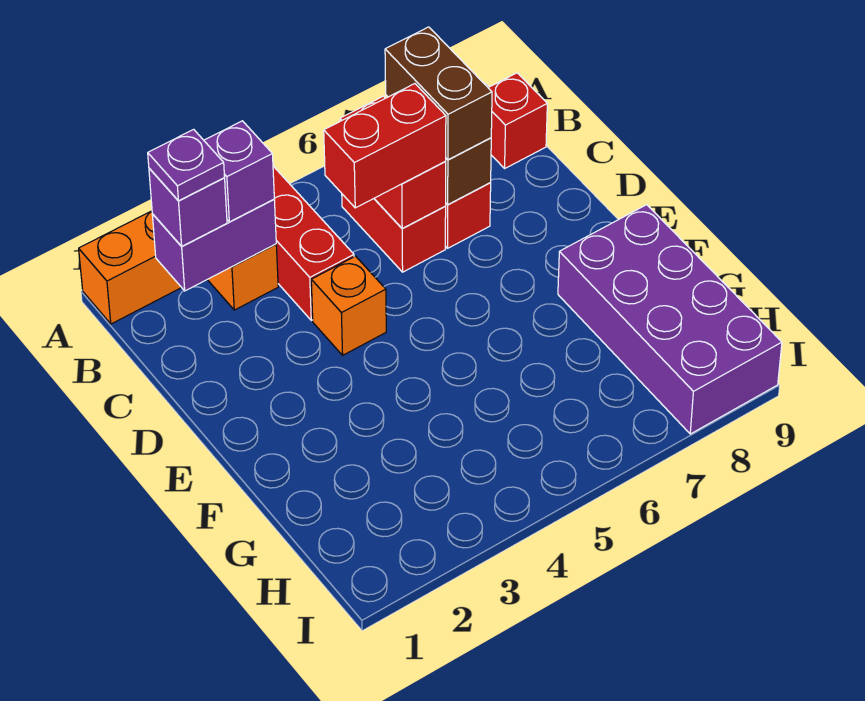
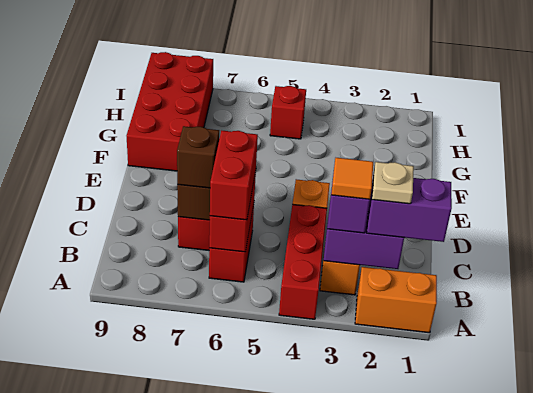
purple brick B2 level 3 -> purple brick B1:B2 level 3
purple plate B2 level 4 -> tan plate B2 level 4
none -> orange tile B3 level 4
brown brick B7:C7 level 3 -> brown brick C7 level 3
red brick B9 level 1 -> red brick H5 level 1
red brick C5:C6 level 3 -> red brick B6:C6 level 3
purple brick F8:I9 level 1 -> red brick F8:I9 level 1

